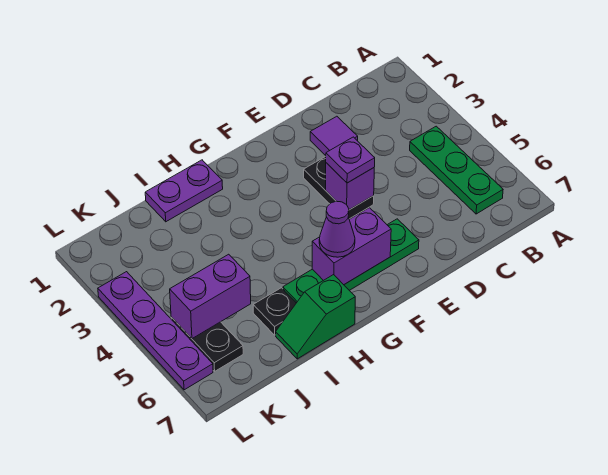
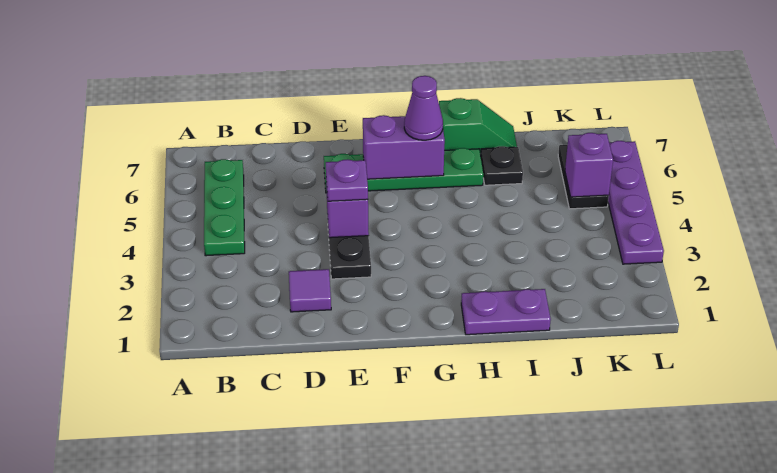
purple brick J5:K5 level 2 -> purple brick K5 level 2

